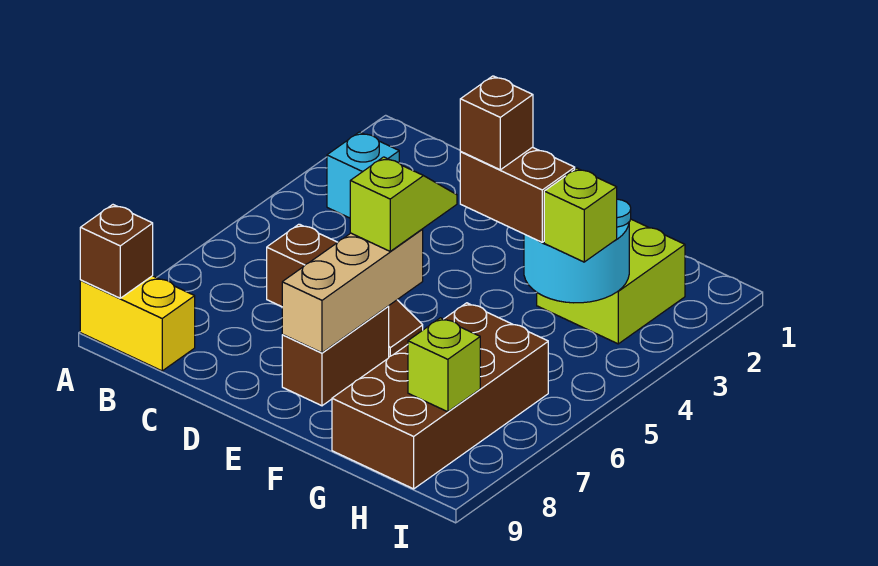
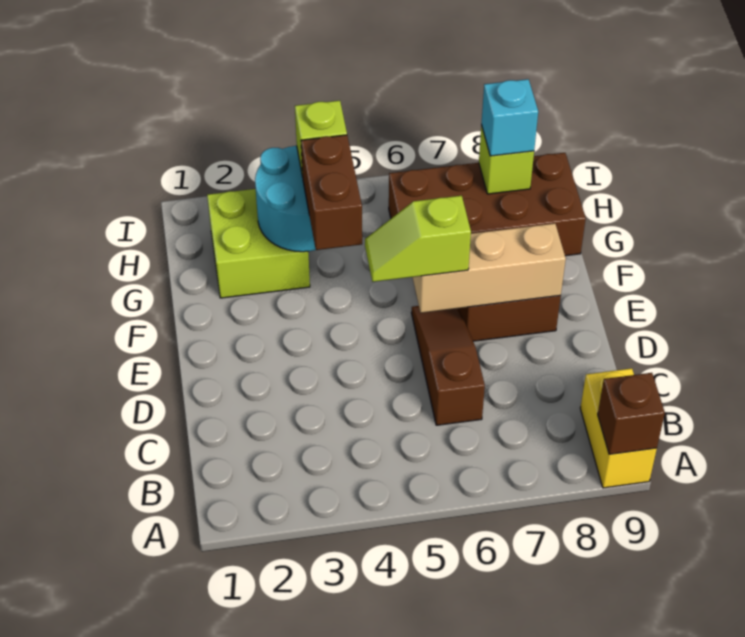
cyan brick B3 level 1 -> cyan brick H8 level 3
brown brick F4 level 4 -> none

